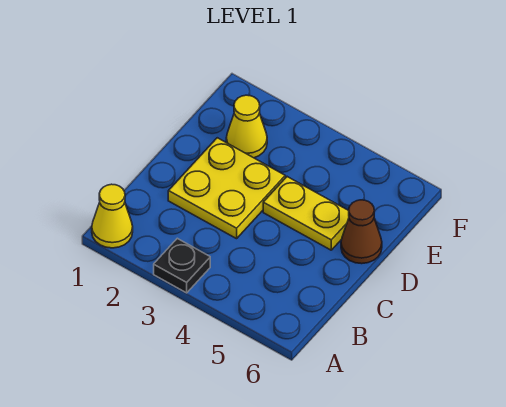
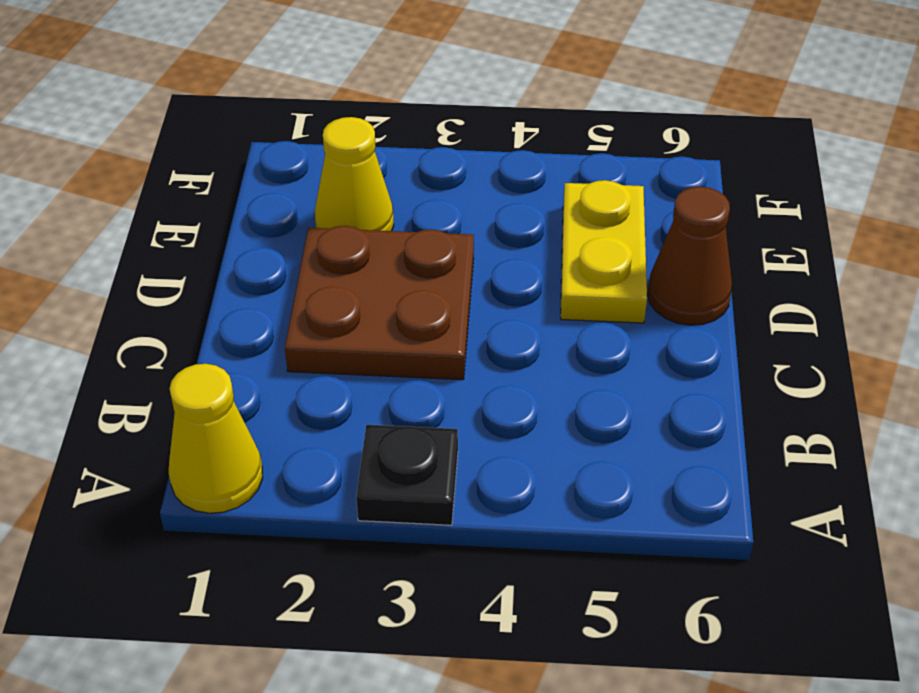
yellow plate C2:D3 level 1 -> brown plate C2:D3 level 1
yellow plate D4:D5 level 1 -> yellow plate D5:E5 level 1

